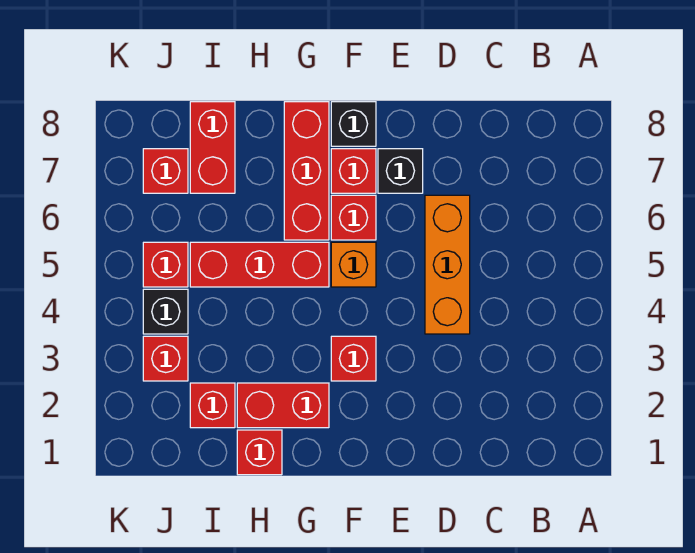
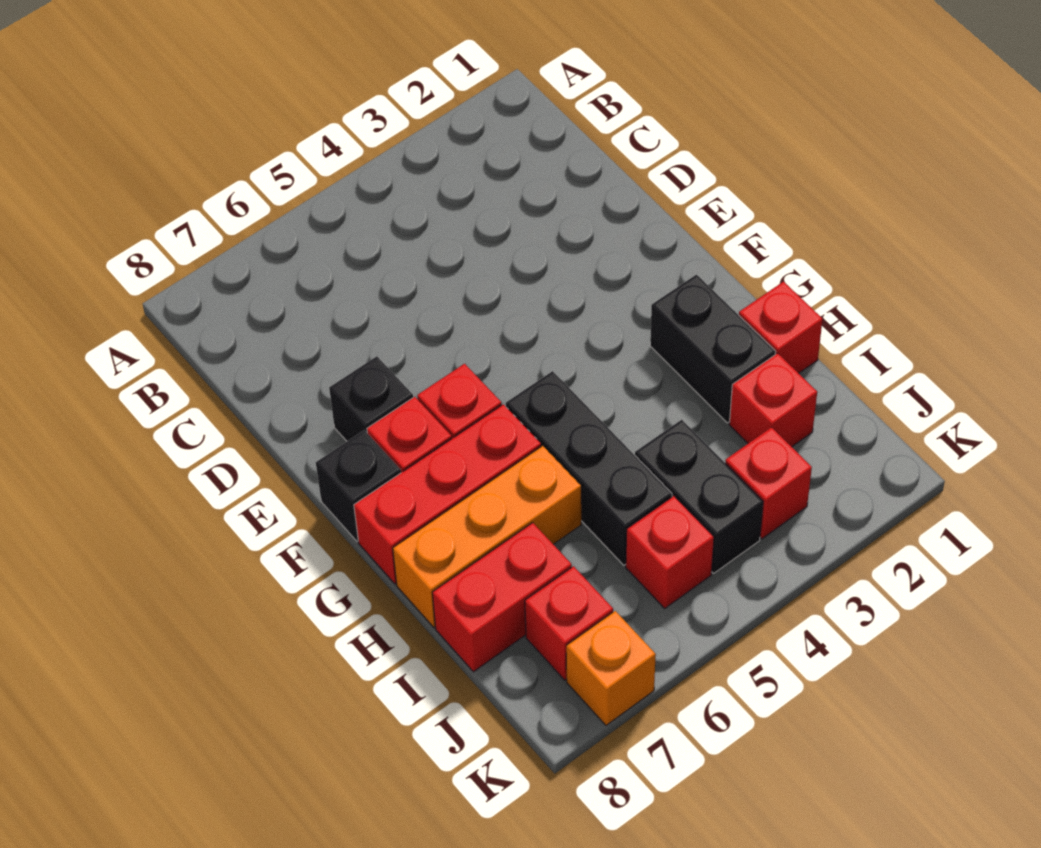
orange brick D4:D6 level 1 -> orange brick H6:H8 level 1
red brick F3 level 1 -> none
orange brick F5 level 1 -> orange brick K7 level 1
red brick G2:H2 level 1 -> black brick G2:H2 level 1
red brick G5:I5 level 1 -> black brick G5:I5 level 1
black brick J4 level 1 -> black brick I4:J4 level 1

